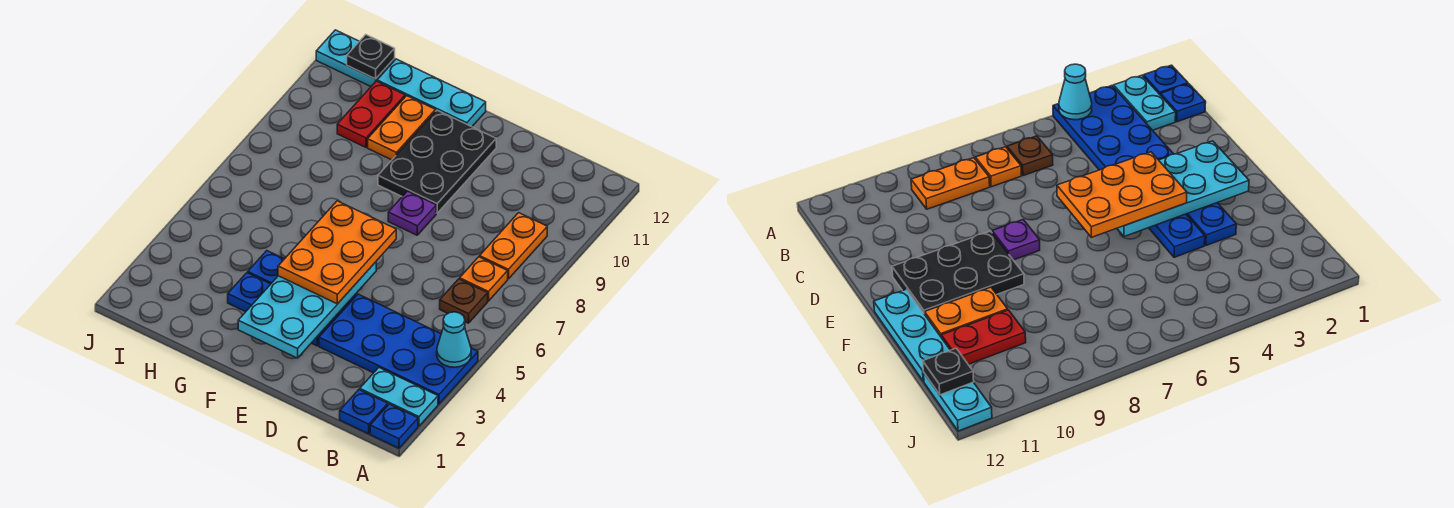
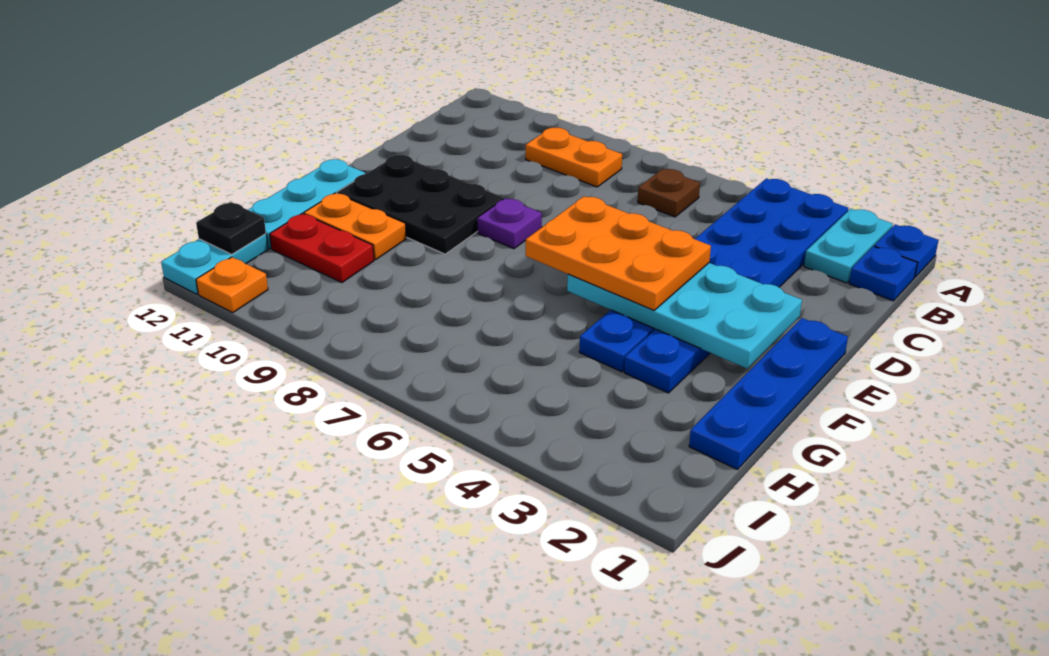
cyan cone A4 level 2 -> none
orange plate B7 level 1 -> orange plate J11 level 1
none -> blue plate E1:H1 level 1

